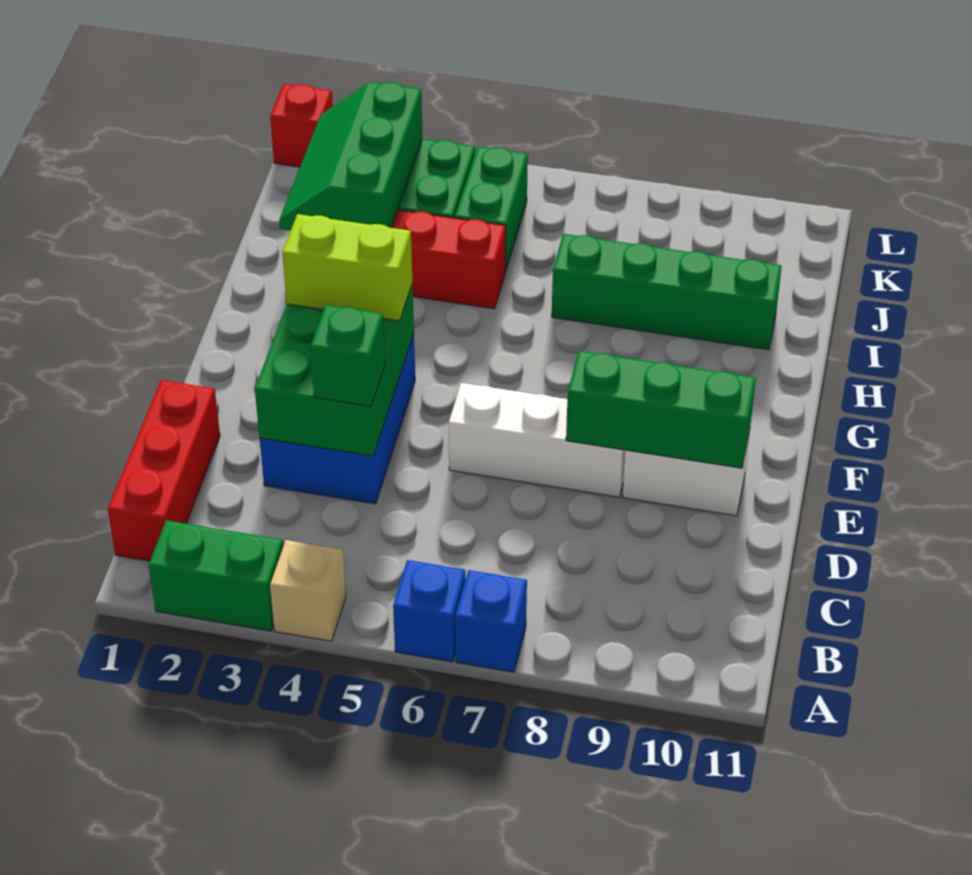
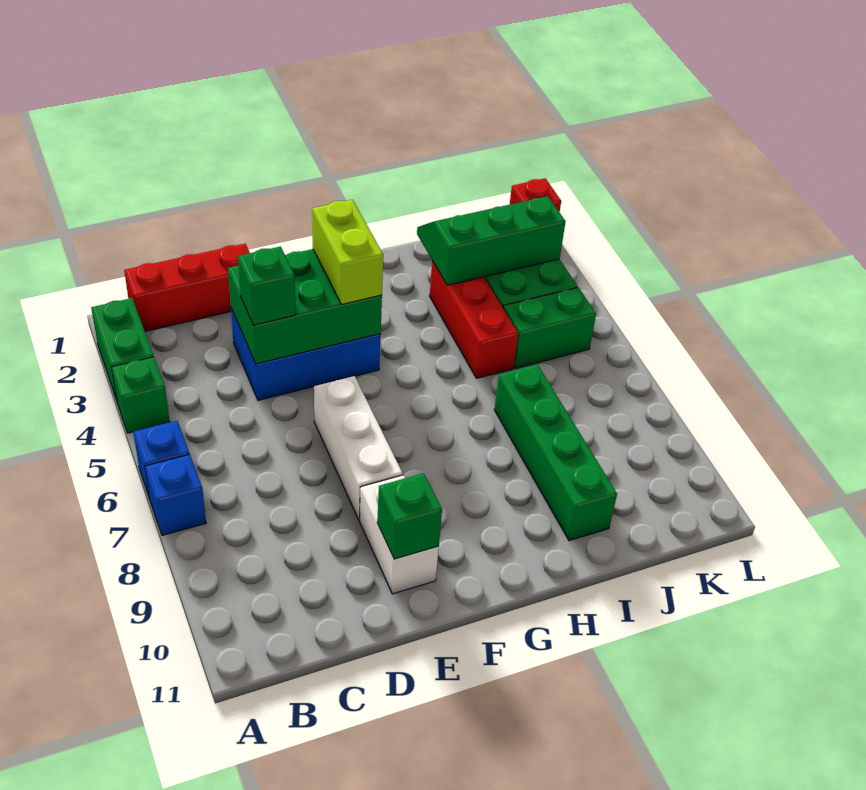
tan brick A4 level 1 -> green brick A4 level 1
green brick E8:E10 level 2 -> green brick E10 level 2

